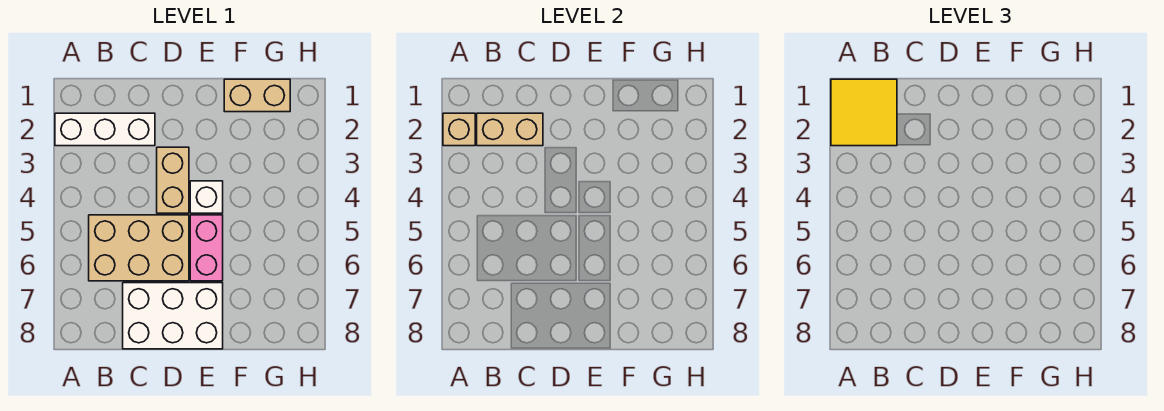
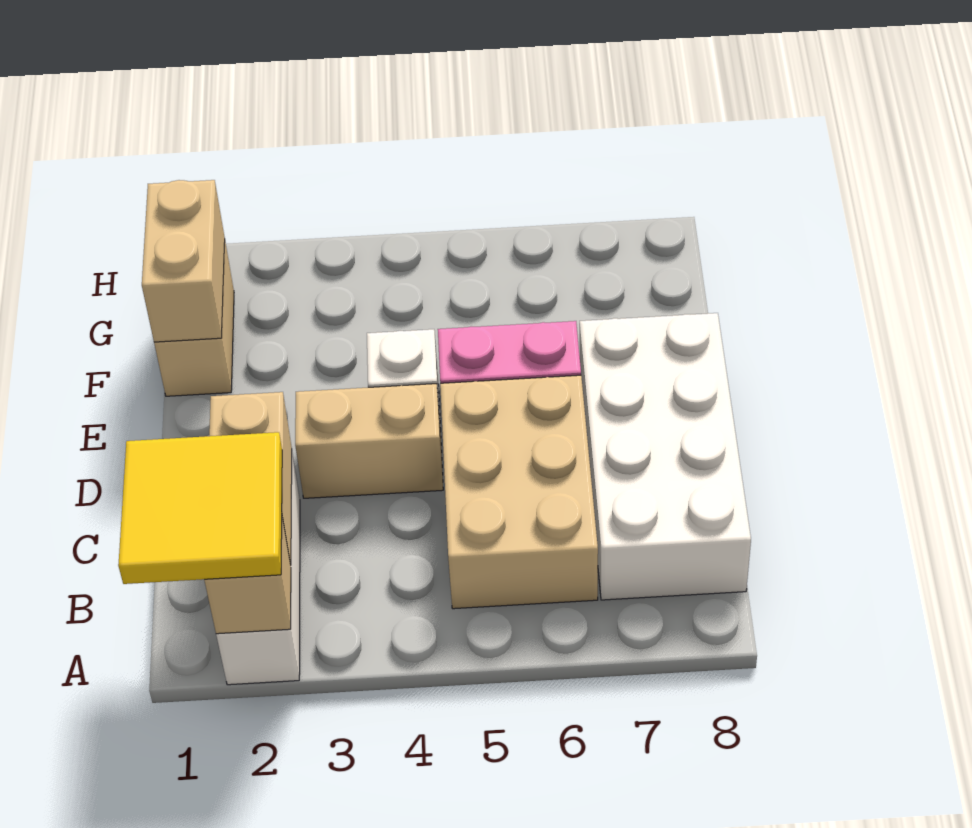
white brick C7:E8 level 1 -> white brick B7:E8 level 1
none -> tan brick F1:G1 level 2

